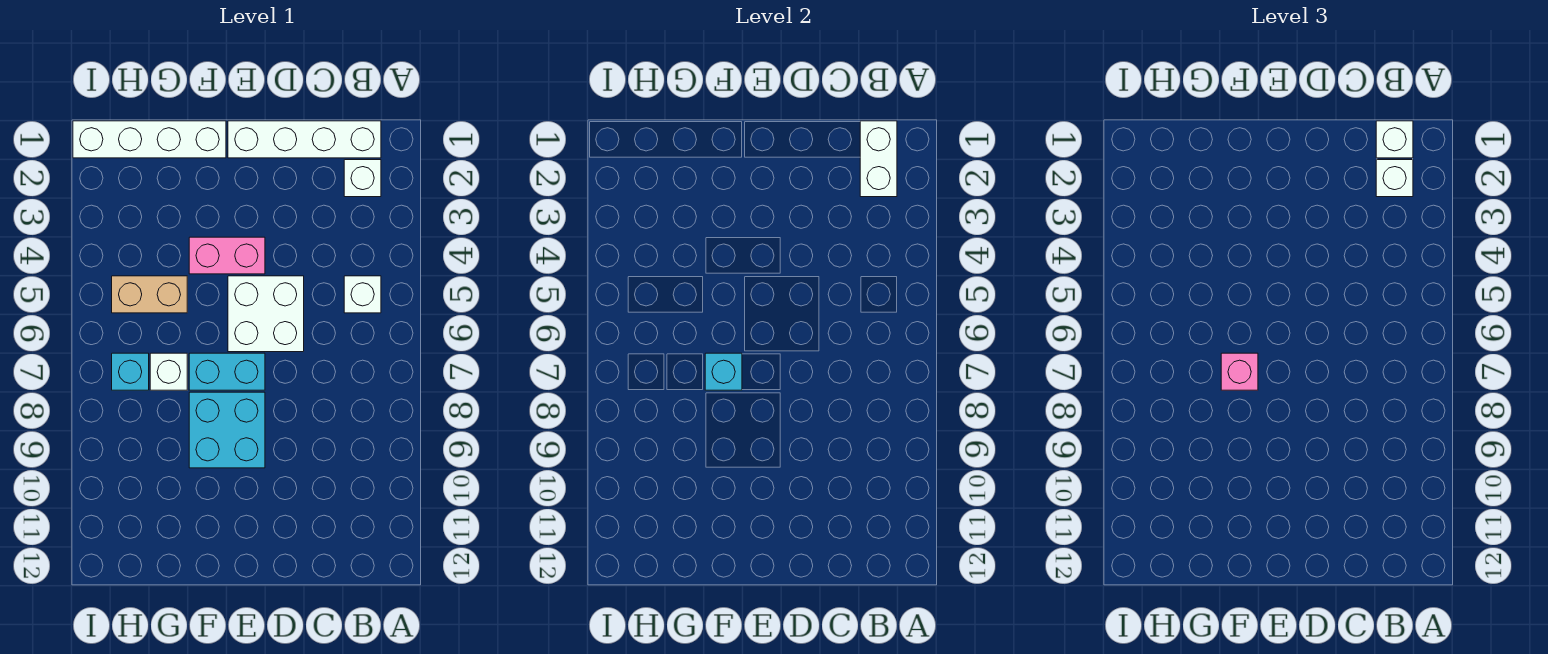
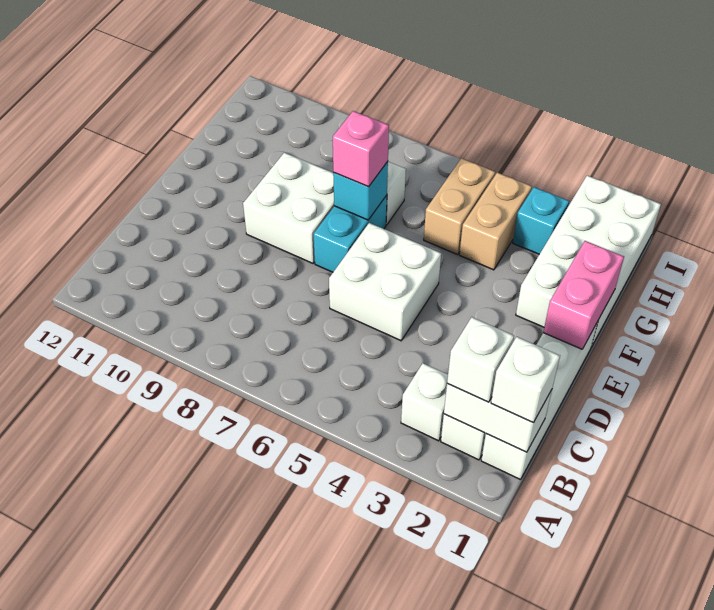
white brick B5 level 1 -> white brick B3 level 1
pink brick E4:F4 level 1 -> pink brick E1:F1 level 2
cyan brick E8:F9 level 1 -> white brick E8:F9 level 1
white brick F1:I1 level 1 -> white brick F1:I2 level 1
none -> tan brick G4:H4 level 1
cyan brick H7 level 1 -> cyan brick H3 level 1

